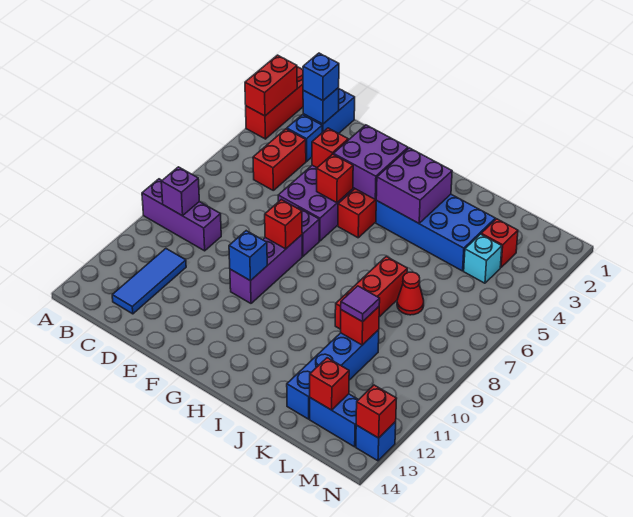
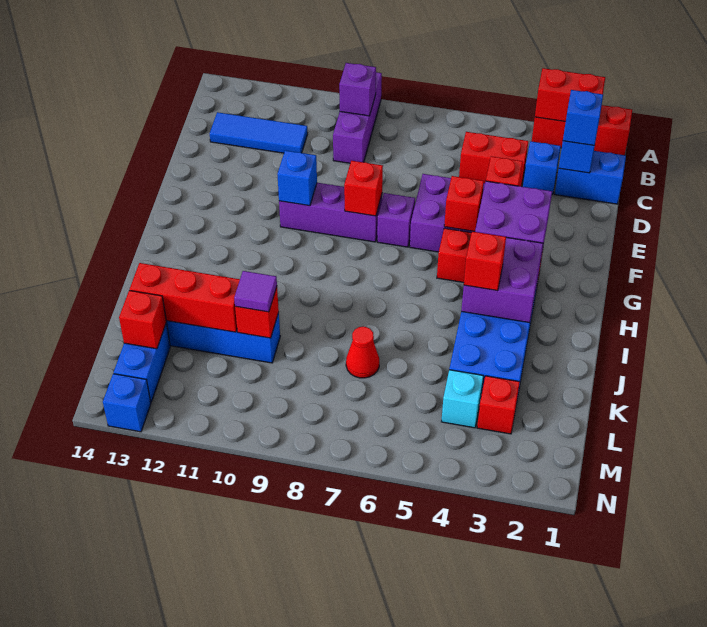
red brick J7:J9 level 1 -> red brick K11:K13 level 2
red brick N13 level 2 -> red brick I4 level 3

